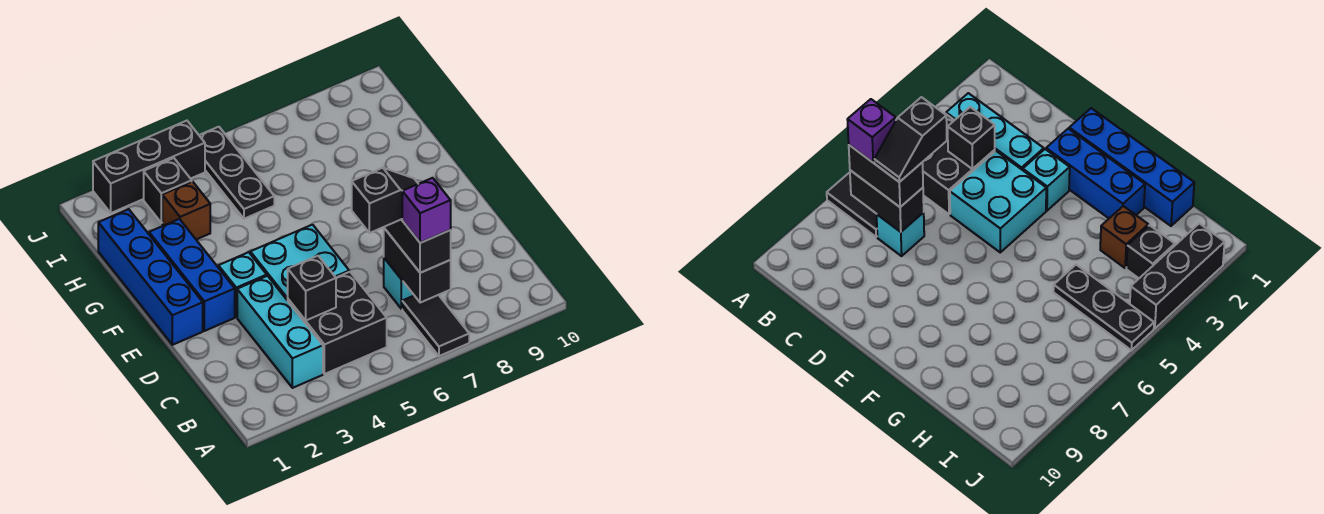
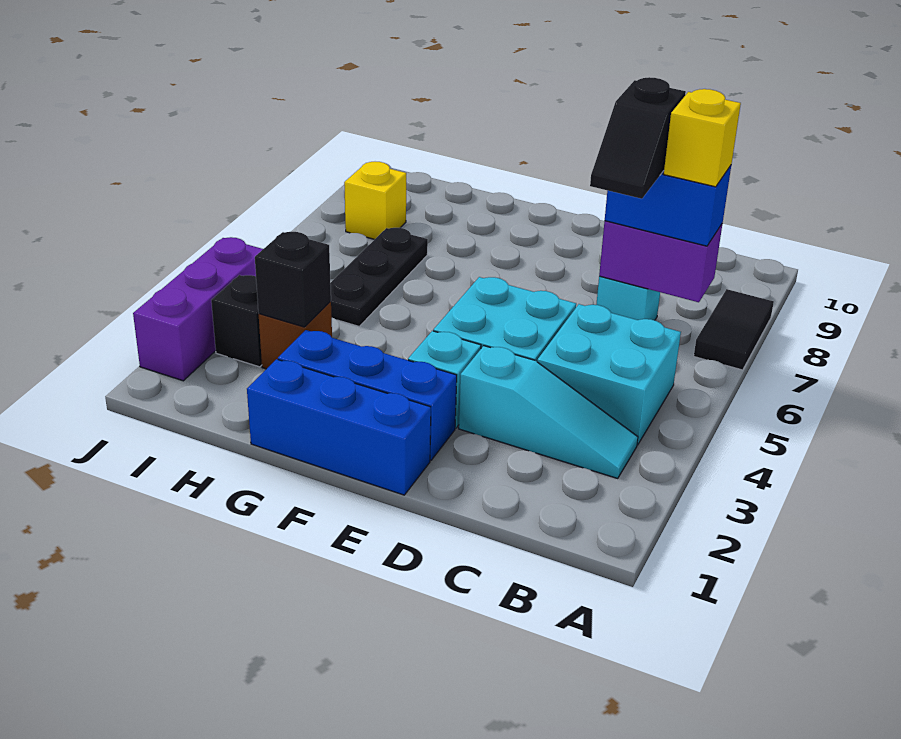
black tile A7:B7 level 1 -> black tile A7:A8 level 1
cyan brick B3:D3 level 1 -> cyan slope B3:D3 level 1 top D
black brick B4:C5 level 1 -> cyan brick B4:C5 level 1
black brick B7:C7 level 2 -> purple brick B7:C7 level 2
black brick B7:C7 level 3 -> blue brick B7:C7 level 3
purple brick B7 level 4 -> yellow brick B7 level 4
black brick C4 level 2 -> black brick H3 level 2
black slope C6:C7 level 4 top 6 -> black slope C6:C7 level 4 top 7
blue brick E1:H1 level 1 -> blue brick E1:G1 level 1
black plate H5:J5 level 1 -> black plate H5:H7 level 1
none -> yellow brick I8 level 1
black brick J2:J4 level 1 -> purple brick J2:J4 level 1

